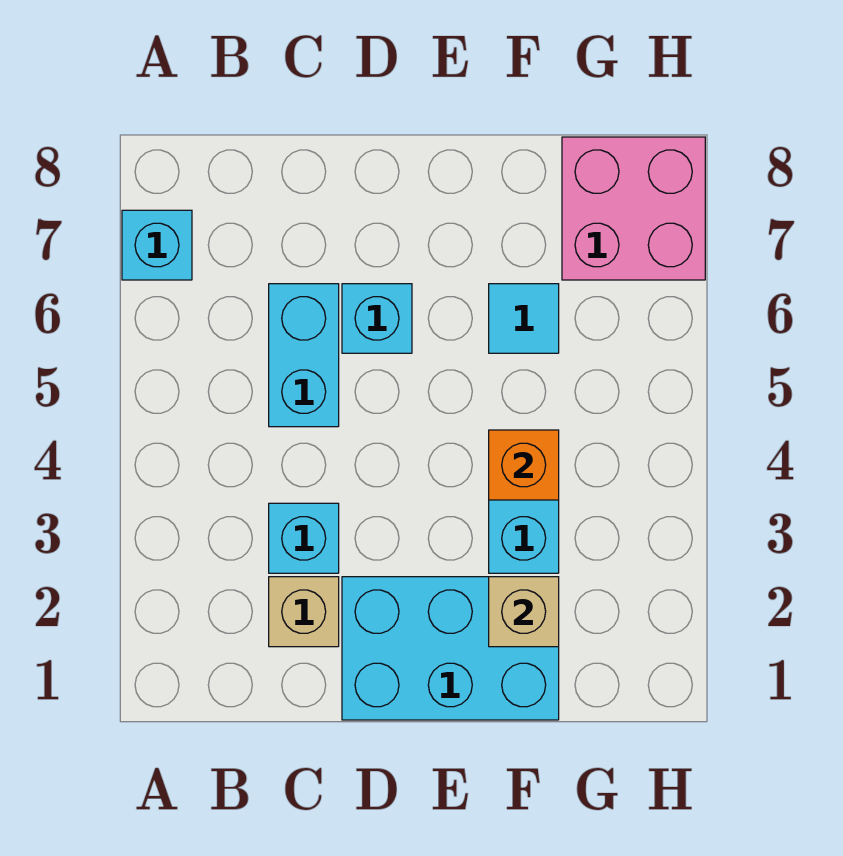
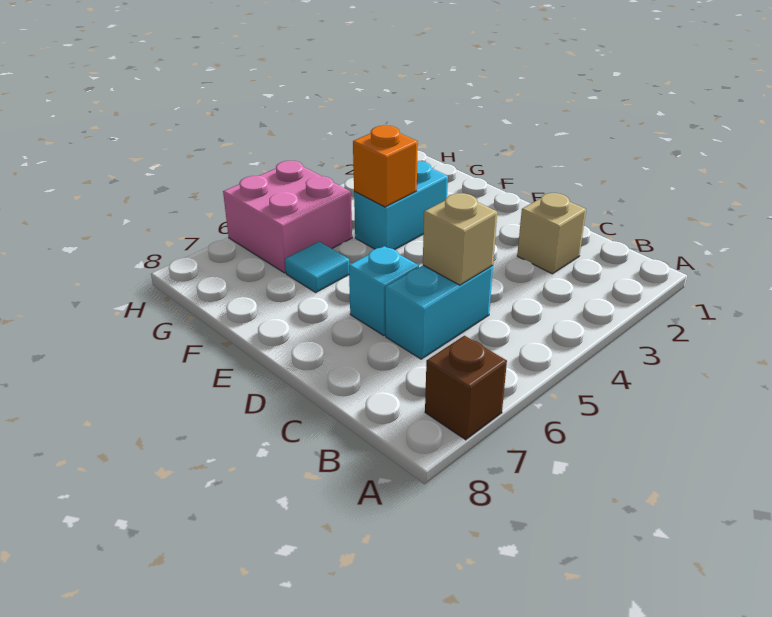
cyan brick A7 level 1 -> brown brick A7 level 1
cyan brick C3 level 1 -> none
cyan brick D1:F2 level 1 -> none
tan brick F2 level 2 -> tan brick C5 level 2
pink brick G7:H8 level 1 -> pink brick G5:H6 level 1

